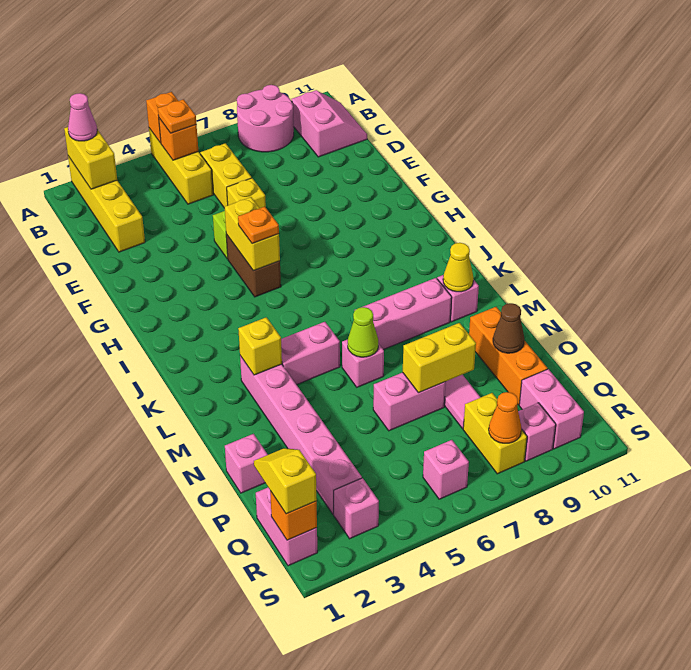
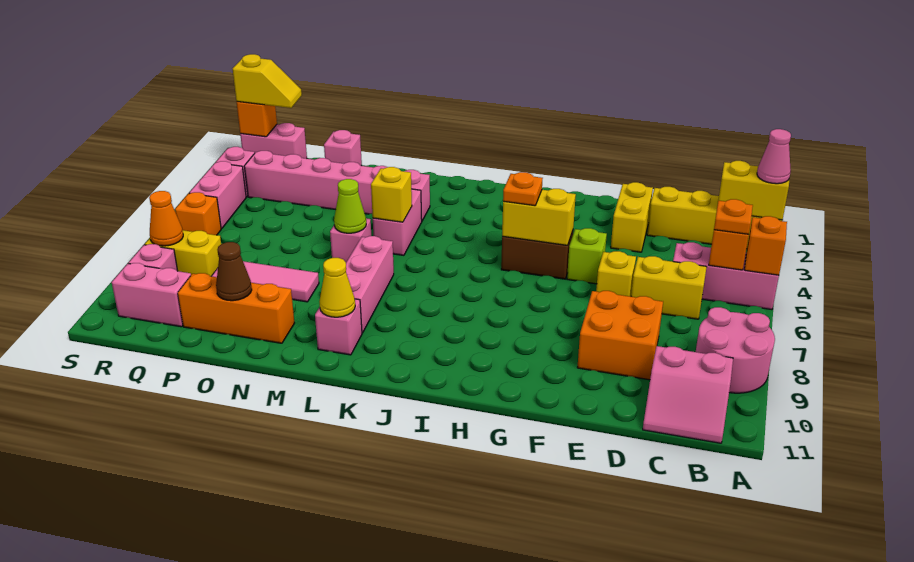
yellow brick A5:C5 level 1 -> pink brick A5:C5 level 1
none -> orange brick D8:E9 level 1
yellow brick L3 level 2 -> yellow brick L5 level 2
pink brick O6:O7 level 1 -> pink brick R4:R5 level 1
yellow brick O7:O8 level 2 -> yellow brick E2:E3 level 1
pink brick R6 level 1 -> orange brick R6 level 1

